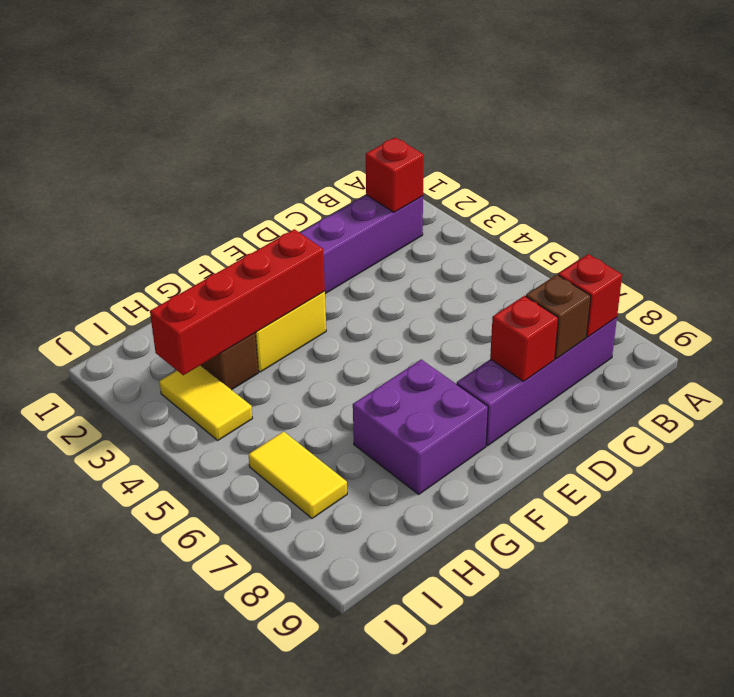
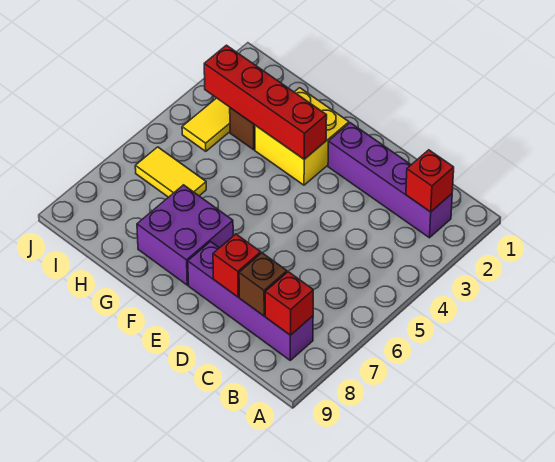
yellow tile I6:I7 level 1 -> yellow tile H6:I6 level 1

